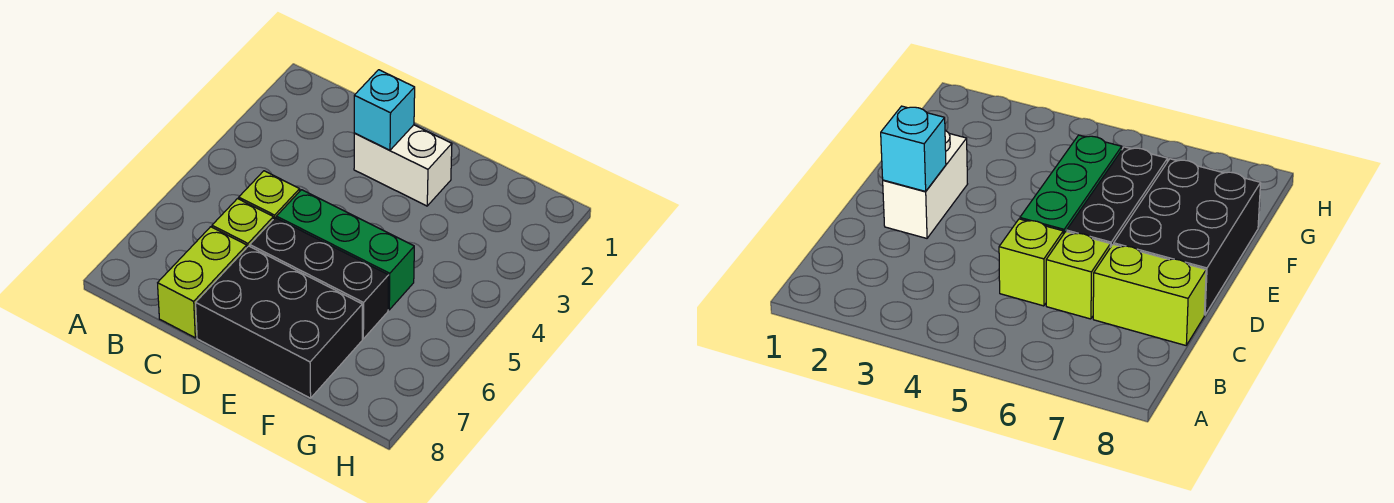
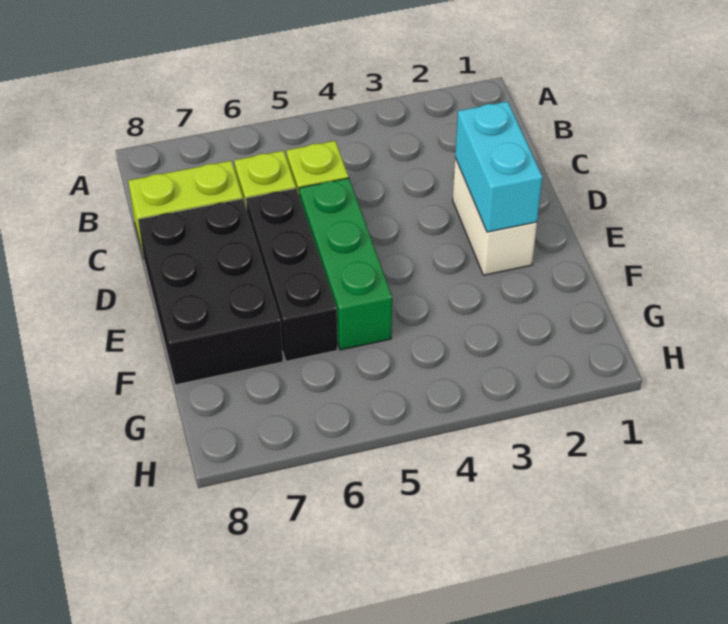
cyan brick D2 level 2 -> cyan brick D2:E2 level 2

